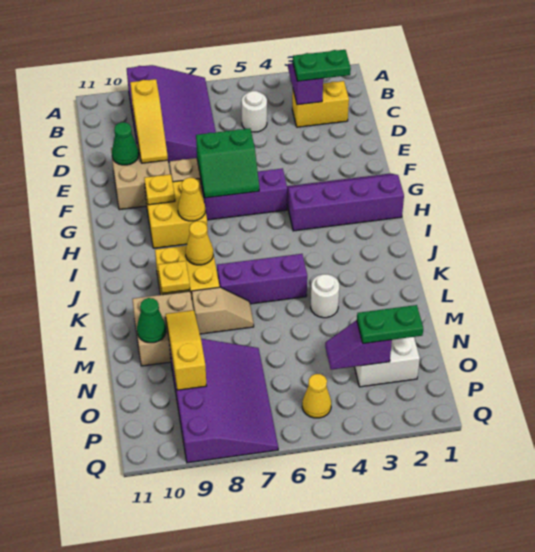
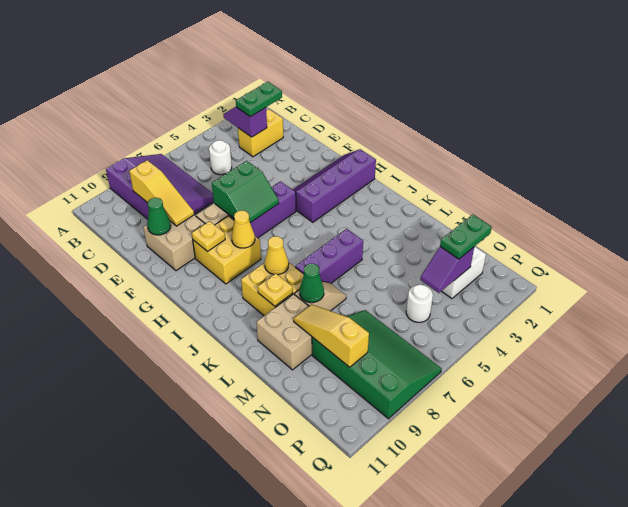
white round brick L4 level 1 -> white round brick O5 level 1
green cone M10 level 2 -> green cone L8 level 2
purple slope N7:Q9 level 1 top 9 -> green slope N7:Q9 level 1 top 9
yellow cone P5 level 1 -> none

